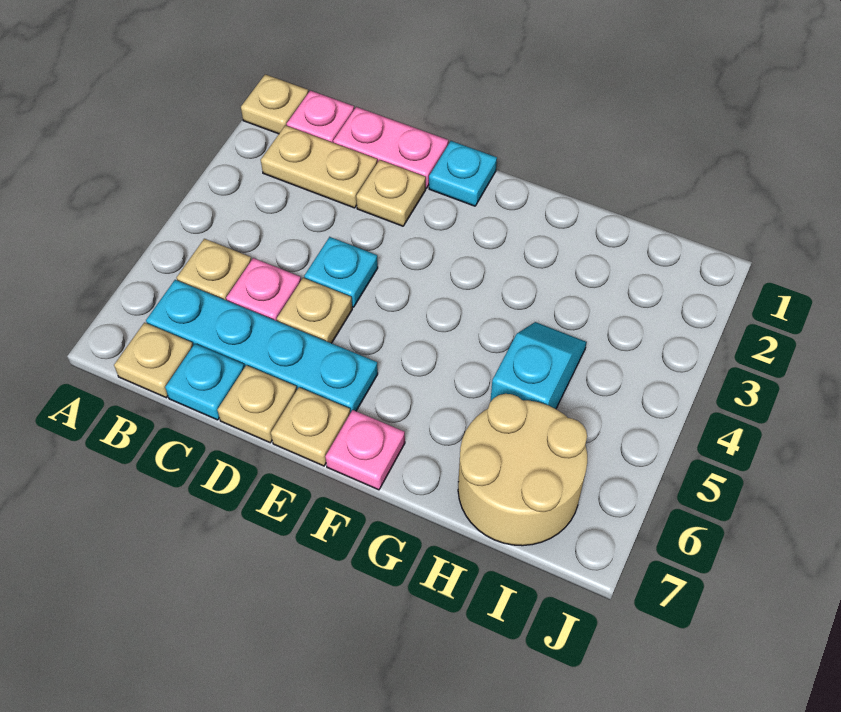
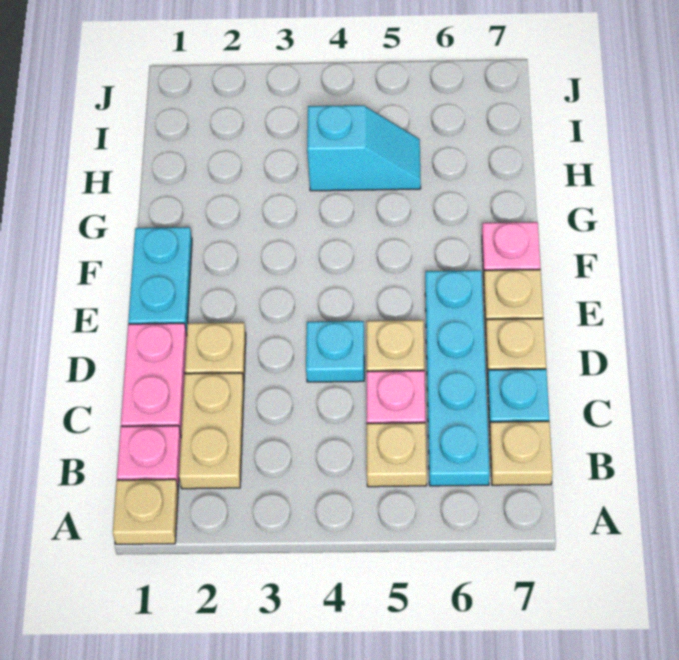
cyan plate E1 level 1 -> cyan plate E1:F1 level 1
cyan slope H4:H5 level 1 top 5 -> cyan slope H4:H5 level 1 top 4
tan round brick H6:I7 level 1 -> none

